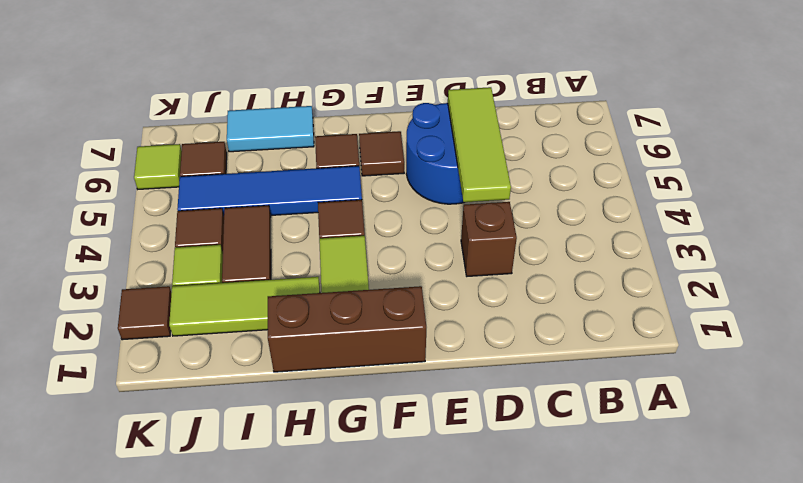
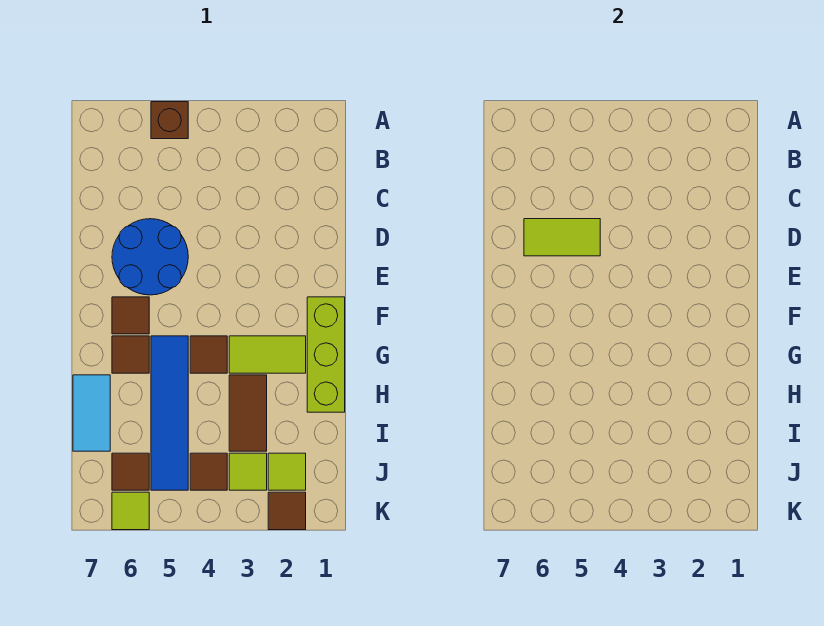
brown brick D3 level 1 -> brown brick A5 level 1
lime tile D4:D6 level 2 -> lime tile D5:D6 level 2
brown brick F1:H1 level 1 -> lime brick F1:H1 level 1
lime tile H2:J2 level 1 -> lime tile J2 level 1
brown tile I3:I4 level 1 -> brown tile H3:I3 level 1

